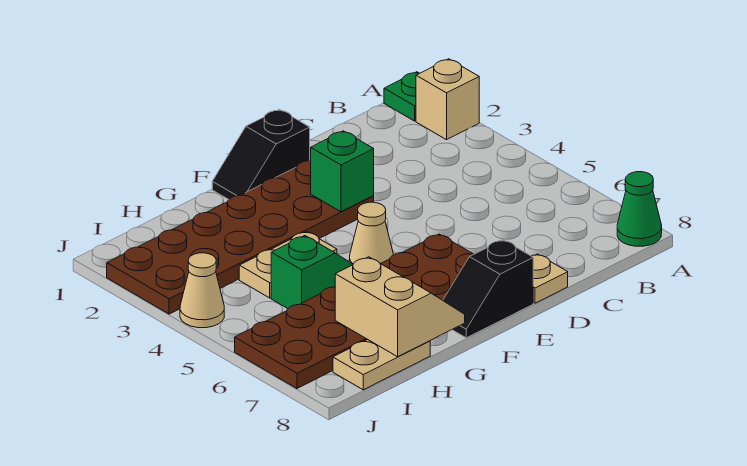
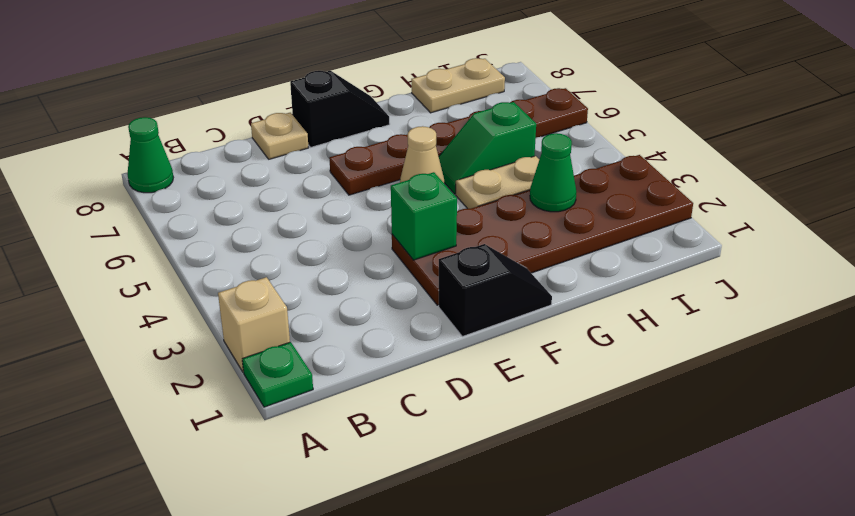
brown plate E6:J7 level 1 -> brown plate E6:J6 level 1
tan slope G7:H8 level 2 top H -> none
none -> green cone H3 level 2
tan cone J4 level 1 -> none

